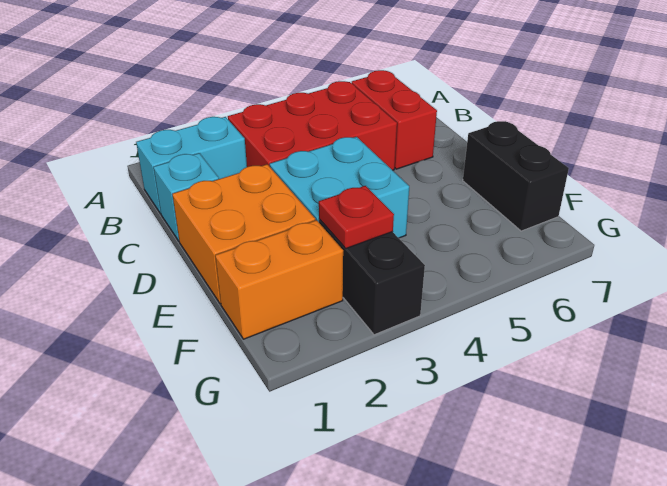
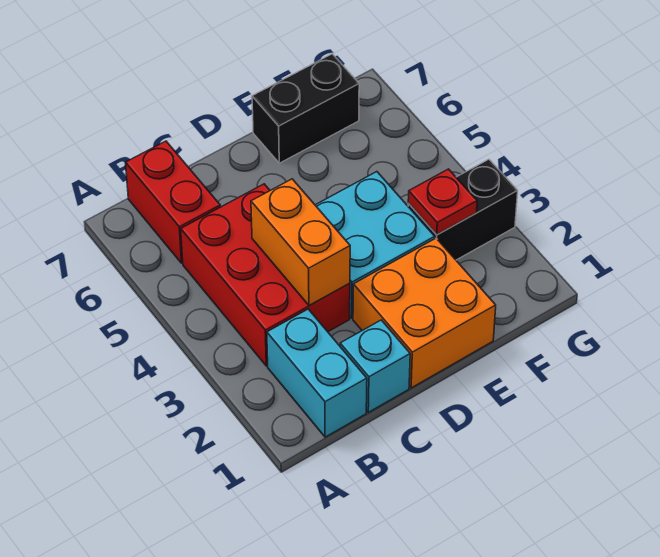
red brick B6:C6 level 1 -> red brick B6:B7 level 1
orange brick F1:F2 level 1 -> orange brick C3:C4 level 2

